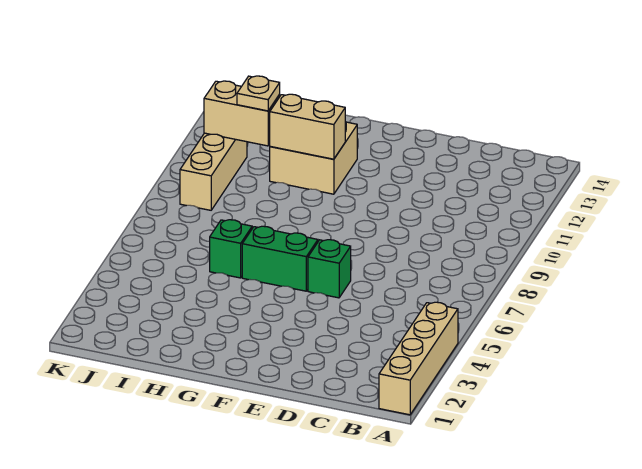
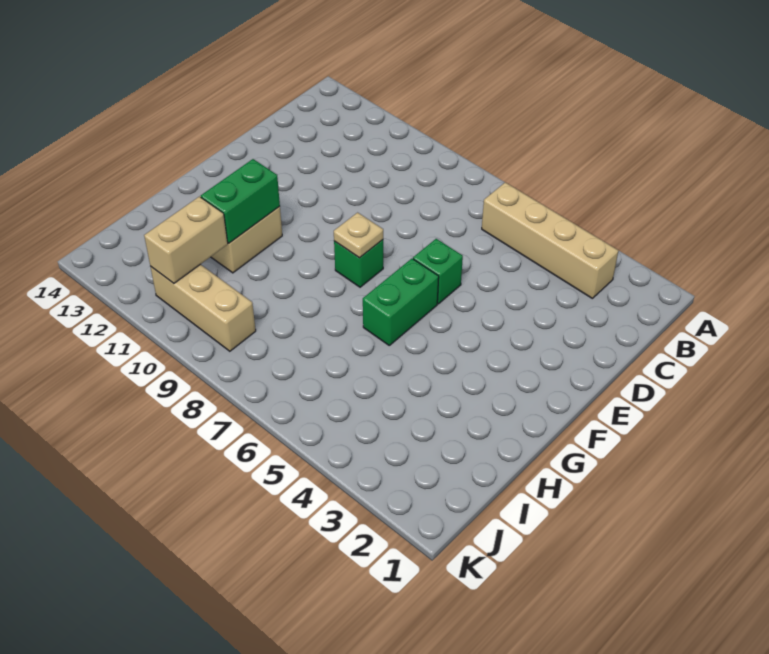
tan brick A1:A4 level 1 -> tan brick B3:B6 level 1
tan brick G11:H11 level 2 -> green brick G11:H11 level 2
green brick H6 level 1 -> green brick F8 level 1
tan plate I11 level 3 -> tan plate F8 level 2

